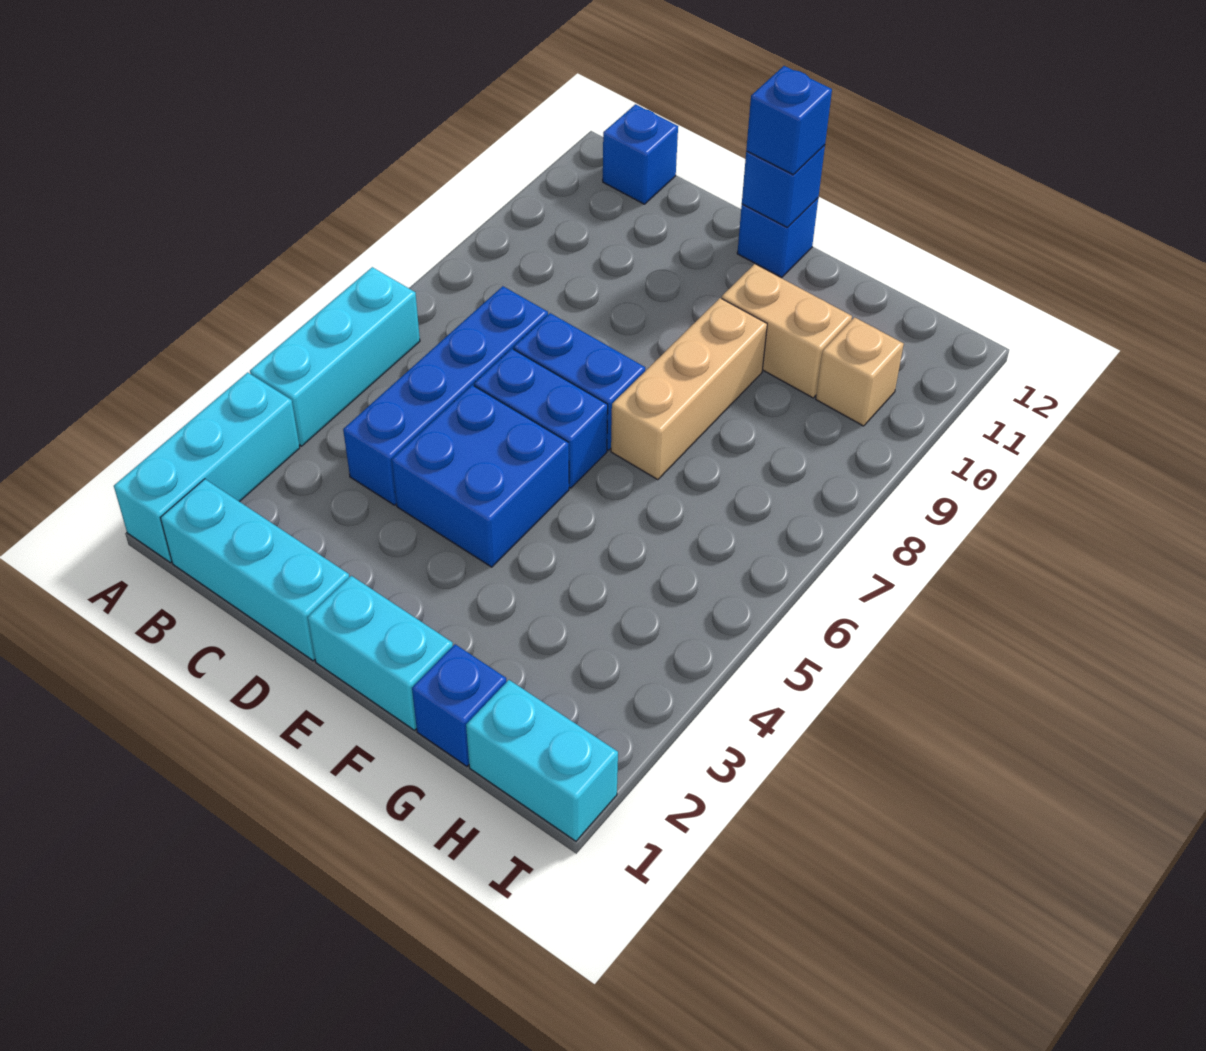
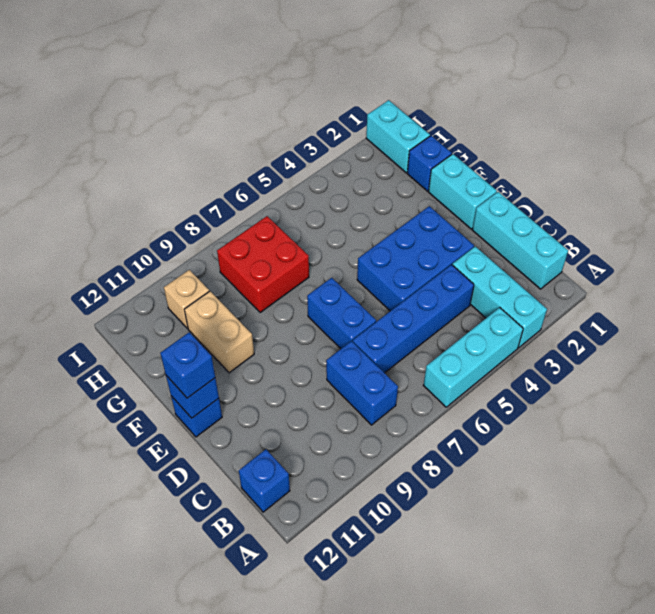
cyan brick A1:A3 level 1 -> cyan brick A3:C3 level 1
blue brick D4:E5 level 1 -> blue brick D3:E5 level 1
blue brick D6:E6 level 1 -> blue brick B8:C8 level 1
tan brick F7:F9 level 1 -> none
none -> red brick G7:H8 level 1

